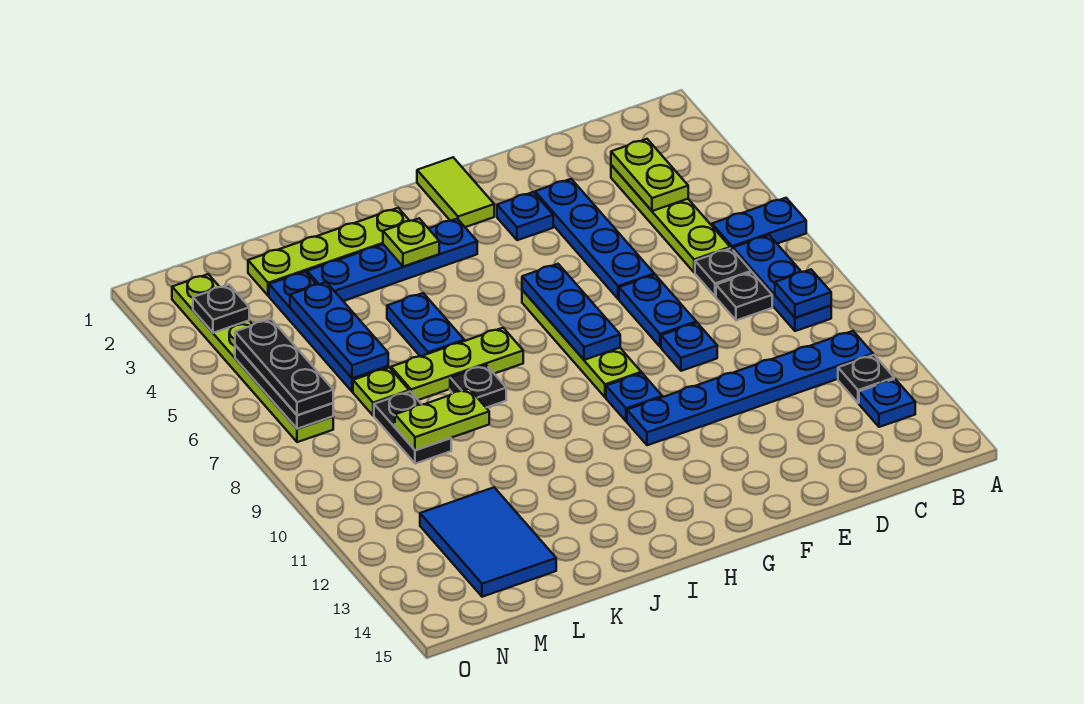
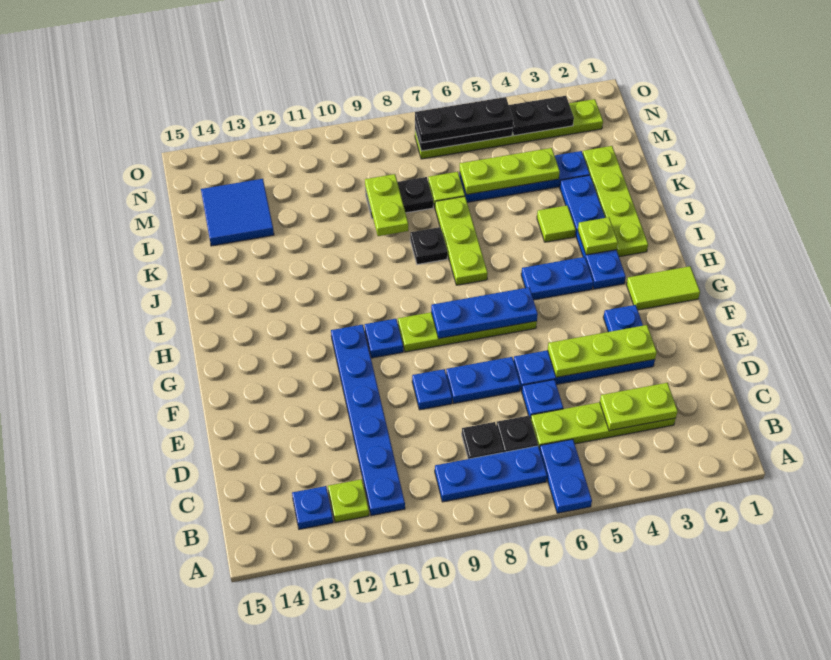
blue plate B9 level 2 -> blue plate D6 level 1
black plate B12 level 1 -> lime plate B12 level 1
none -> lime plate E3:E5 level 2
none -> lime tile J4 level 1
blue plate J5:J6 level 1 -> blue plate H4:H5 level 1
blue plate L4:L6 level 2 -> lime plate L4:L6 level 2
blue tile L12:M14 level 1 -> blue tile L13:M14 level 1
black plate N3 level 2 -> black plate N3:N4 level 2

